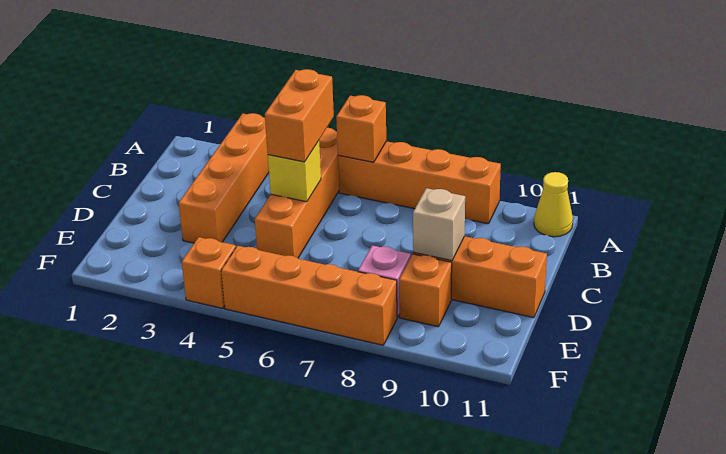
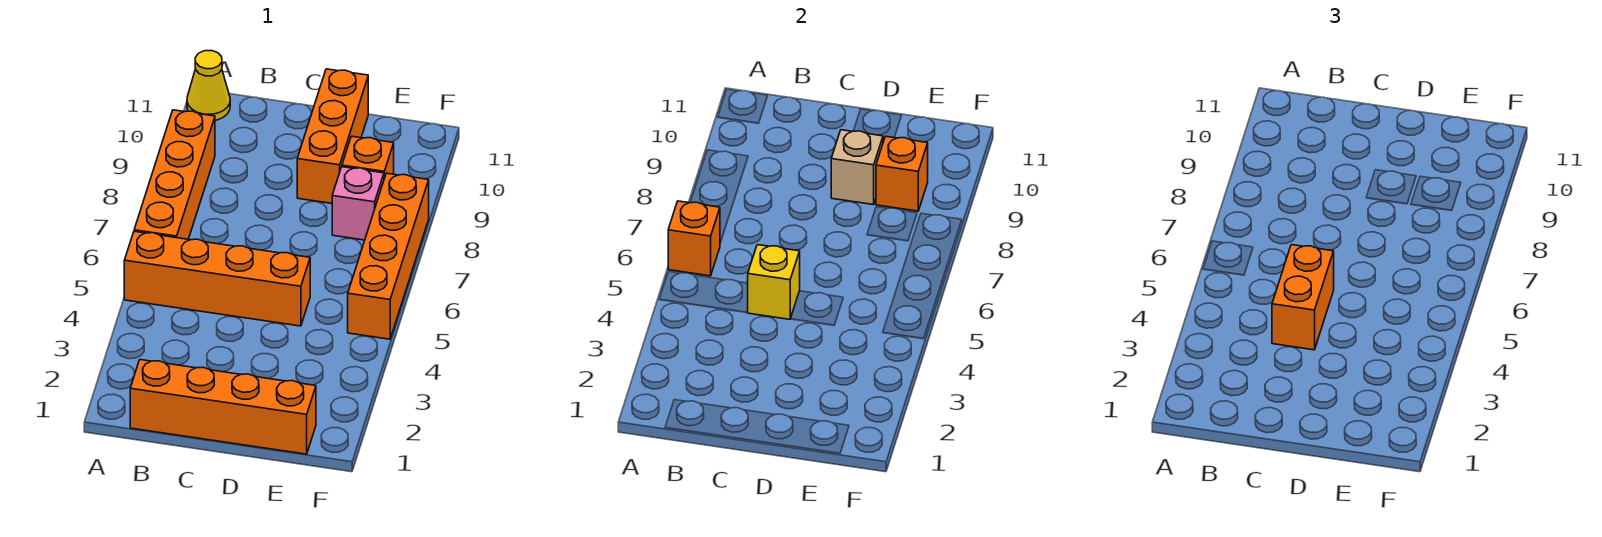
orange brick A3:D3 level 1 -> orange brick B1:E1 level 1
orange brick B5:C5 level 3 -> orange brick C4:C5 level 3
orange brick F4 level 1 -> orange brick E9 level 2

